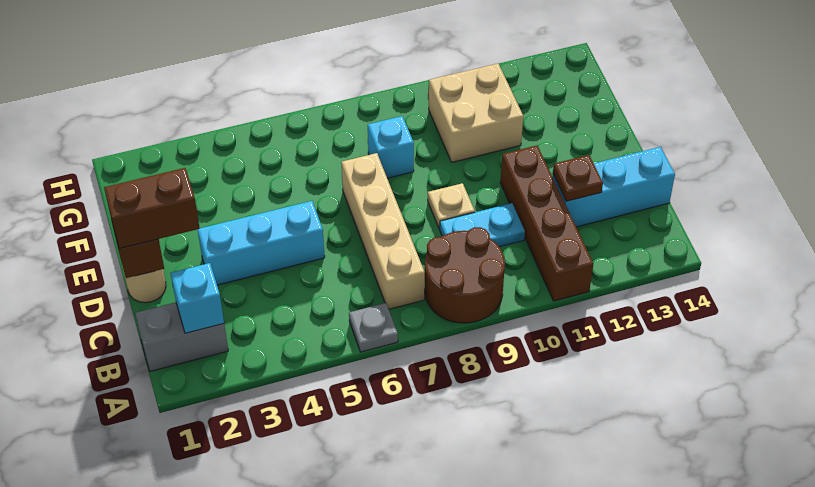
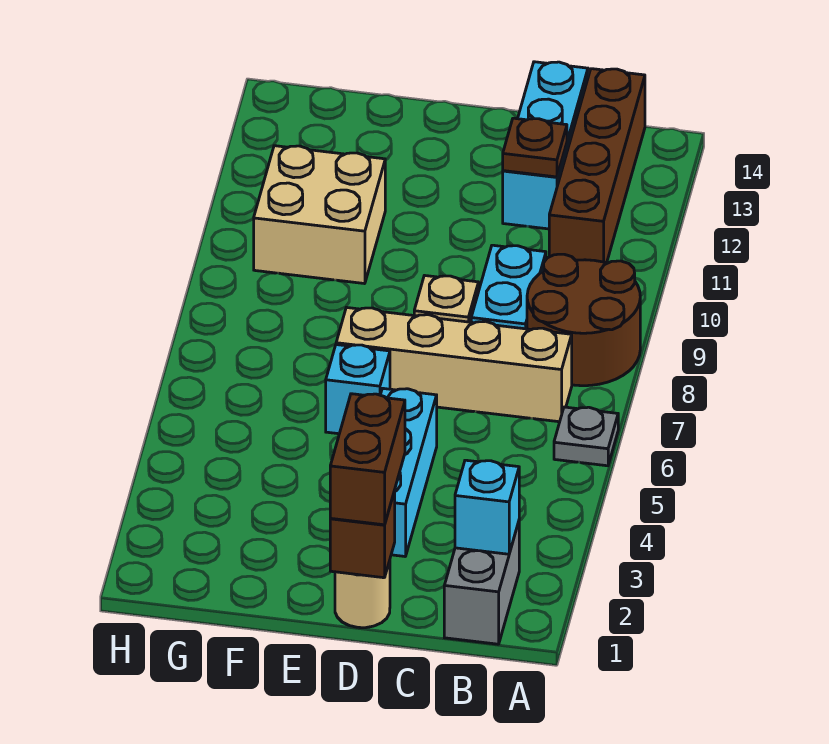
brown brick A11:D11 level 1 -> brown brick B11:B14 level 1
cyan brick F8 level 1 -> cyan brick E6 level 1

